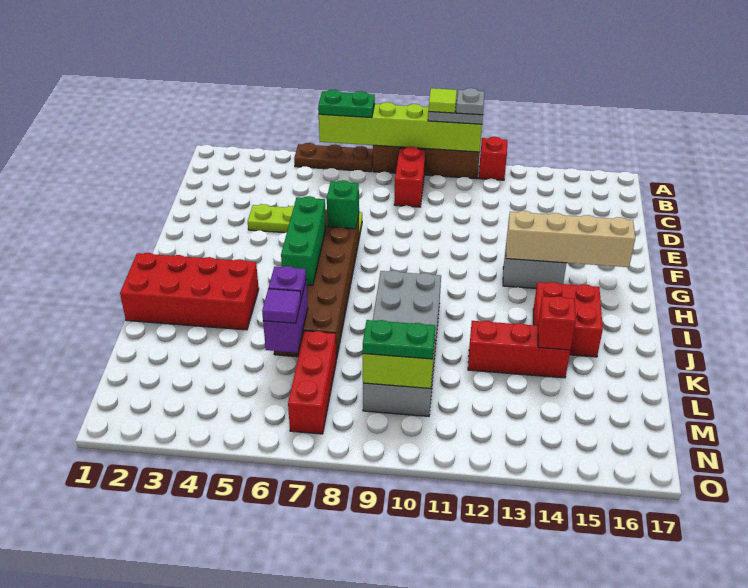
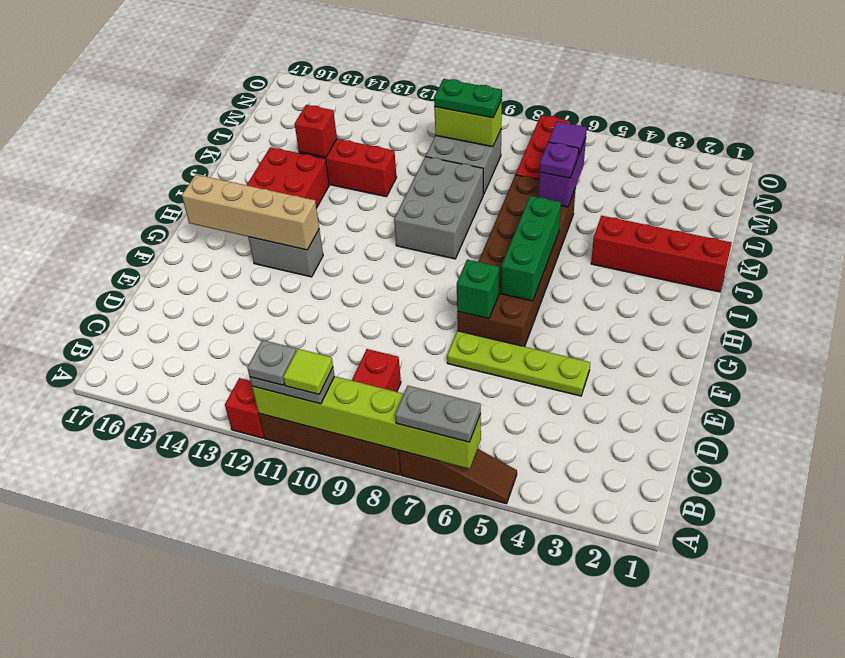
brown plate A5:A7 level 1 -> brown slope A5:A7 level 1 top 7
green plate A6:A7 level 3 -> grey plate A6:A7 level 3
red brick I1:J4 level 1 -> red brick J1:J4 level 1

